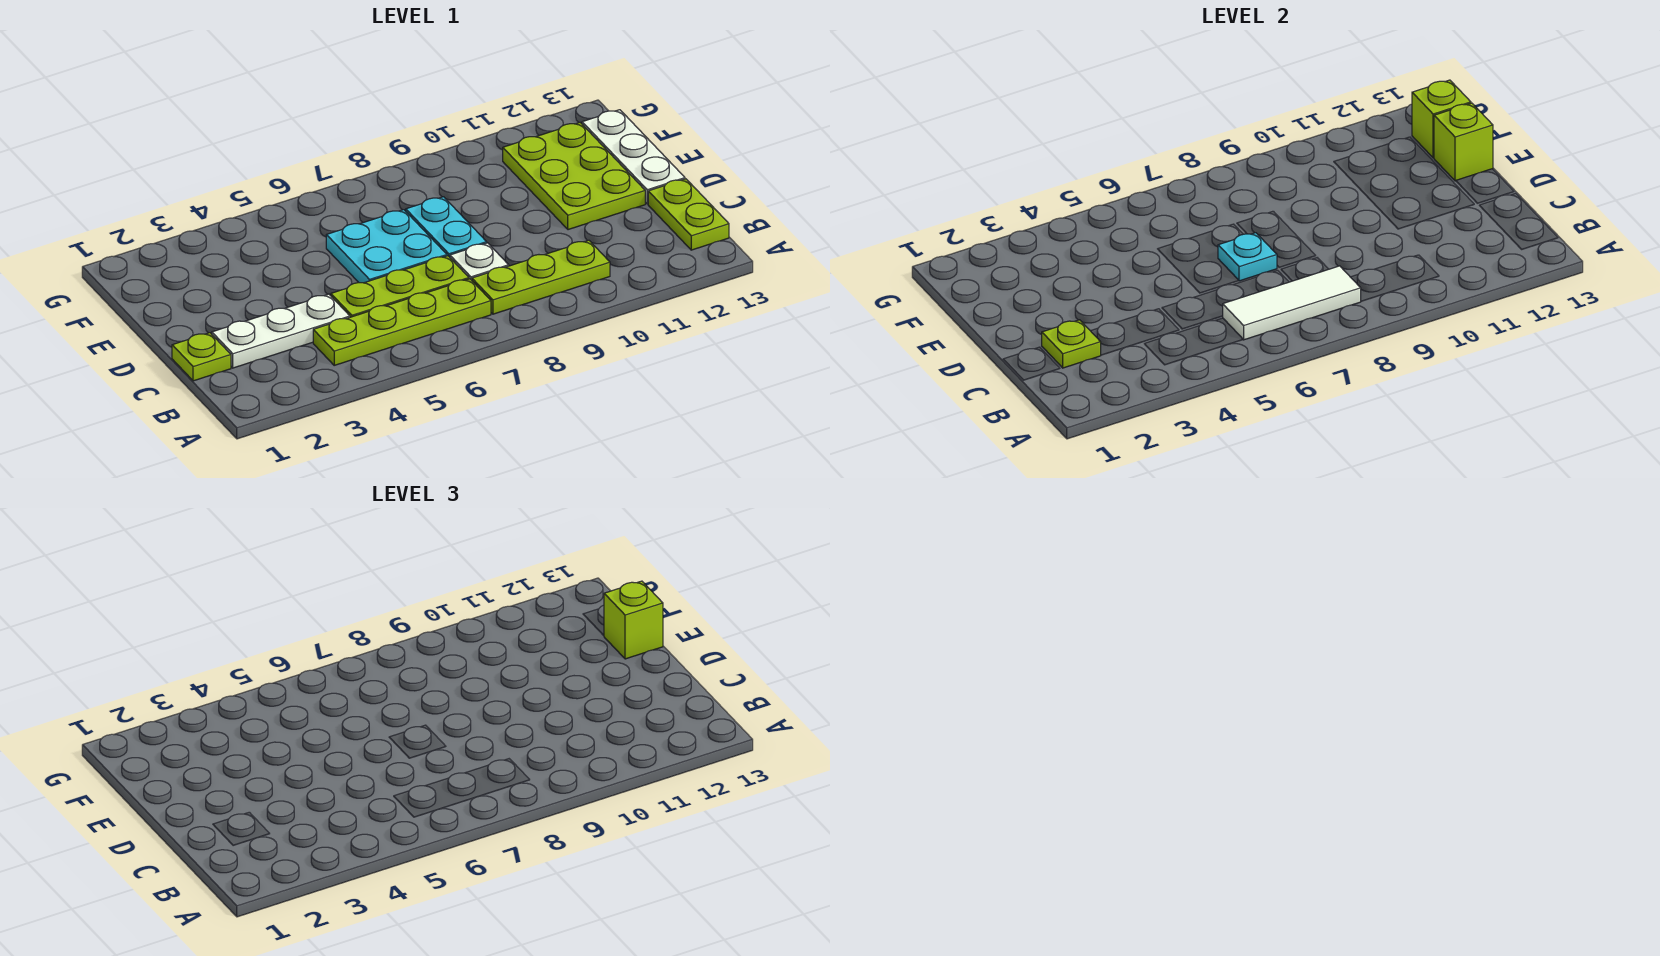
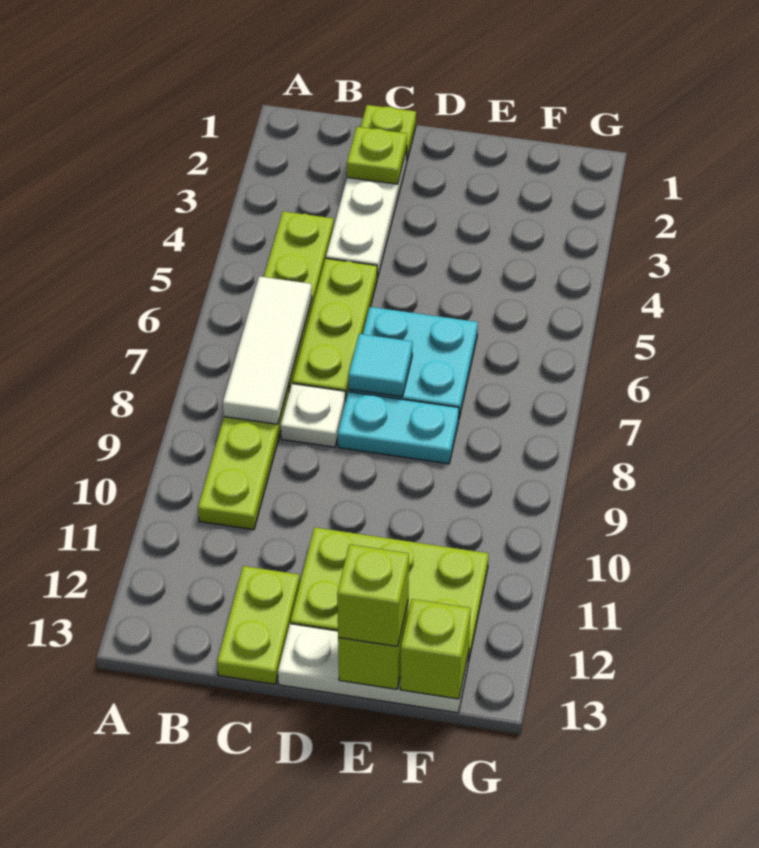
lime plate B13:C13 level 1 -> lime plate C12:C13 level 1
cyan plate D7 level 2 -> cyan tile D7 level 2

